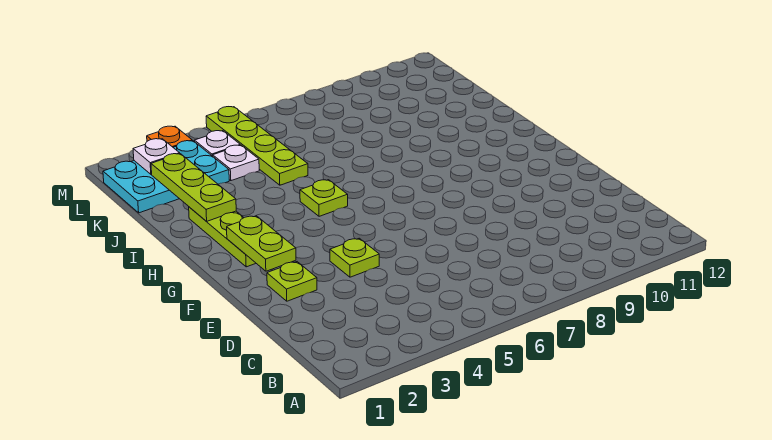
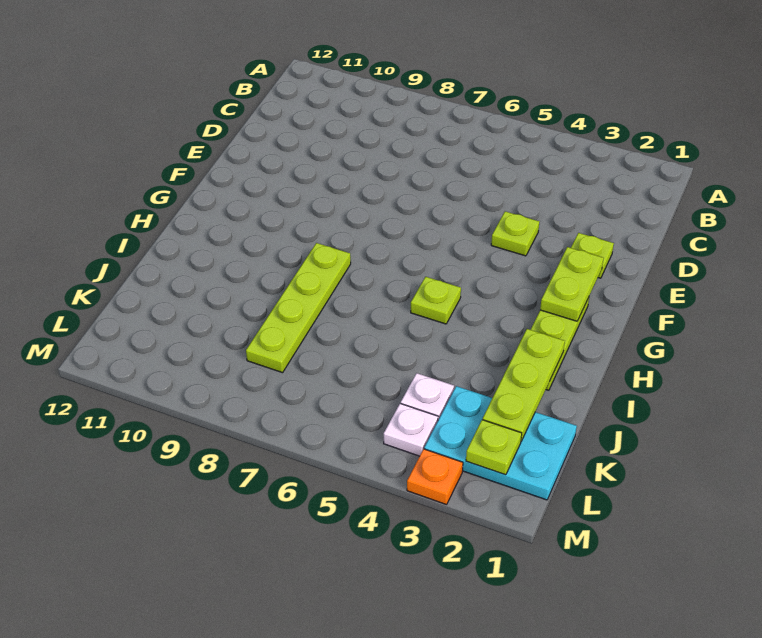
lime plate J5:M5 level 1 -> lime plate H8:K8 level 1
white plate L2 level 2 -> lime plate L2 level 2

